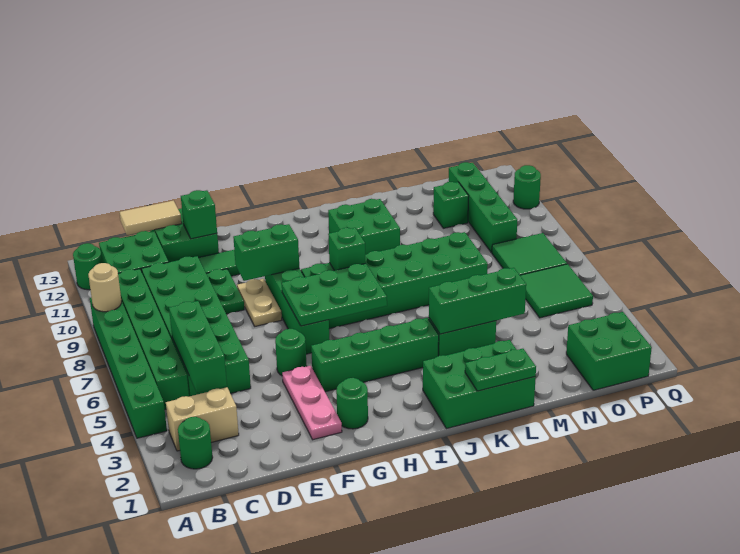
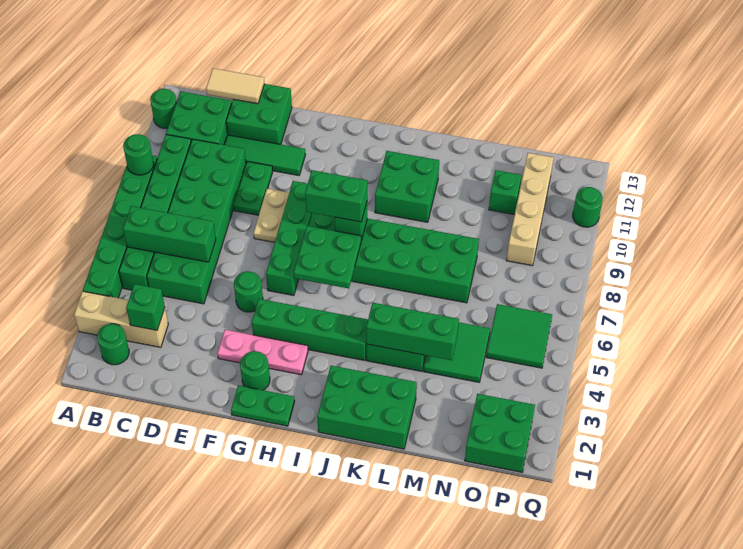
tan round brick A9 level 2 -> green round brick A9 level 2
tan brick B3:C3 level 1 -> tan brick A3:C3 level 1
green brick C4:C6 level 2 -> green brick B6:D6 level 2
green brick E12 level 2 -> green brick C3 level 2
pink plate F2:F4 level 1 -> pink plate F3:H3 level 1
green brick F9:G9 level 2 -> green brick H8:I8 level 3
green plate G6:I7 level 2 -> green plate H6:I7 level 2
green plate K1:L1 level 2 -> green plate G1:H1 level 1
green tile O7:P8 level 1 -> green tile M4:N5 level 1
green brick O9:O12 level 1 -> tan brick O9:O12 level 1

